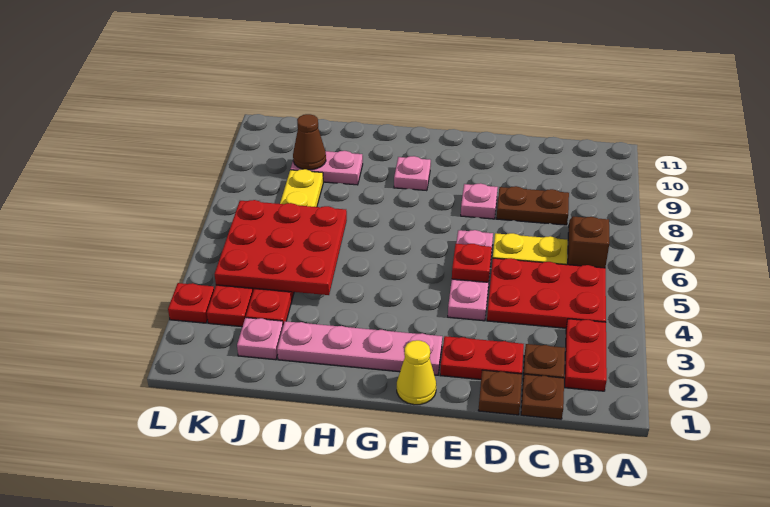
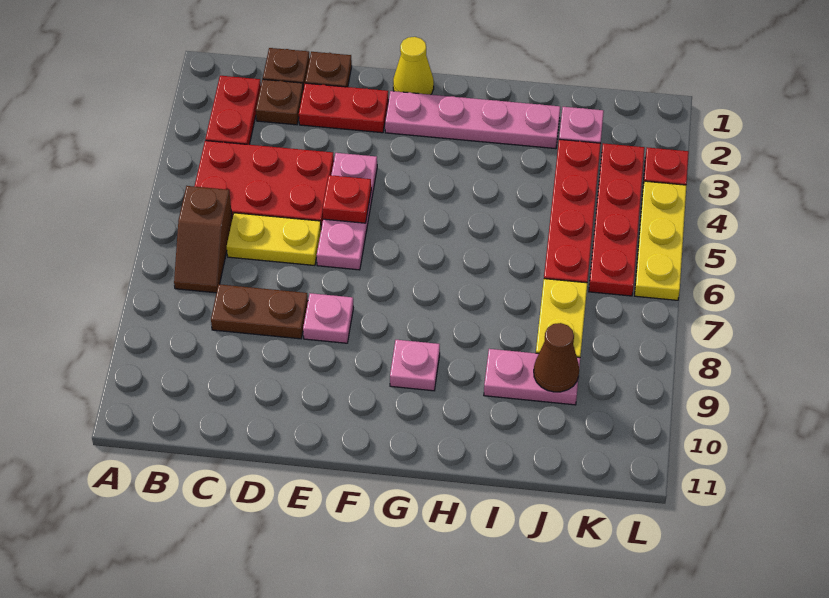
red plate I4:K6 level 2 -> none
none -> yellow plate L4:L6 level 1

